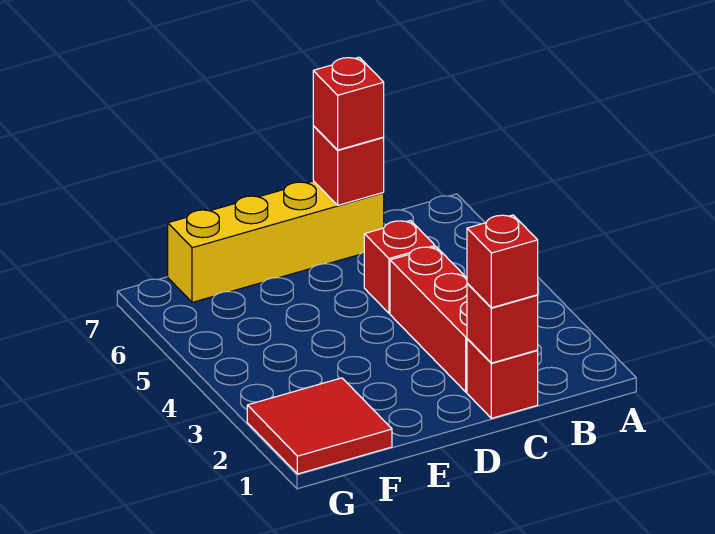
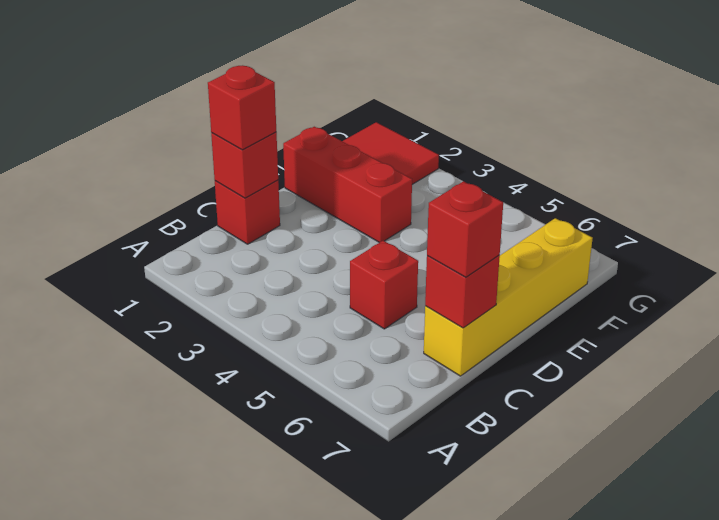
red brick C2:C4 level 1 -> red brick E1:E3 level 1

